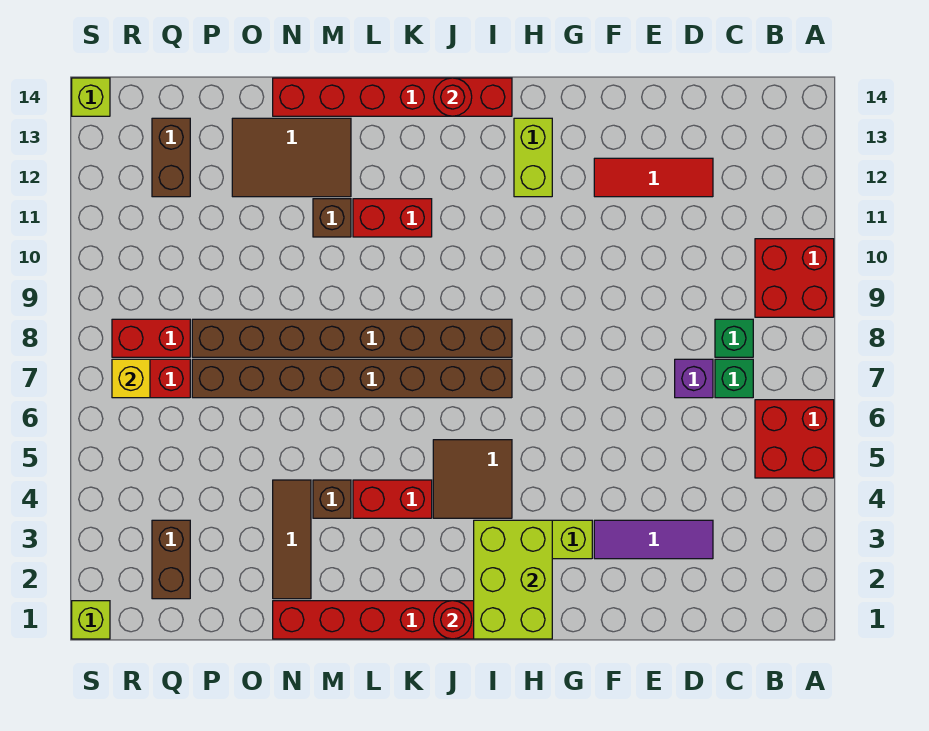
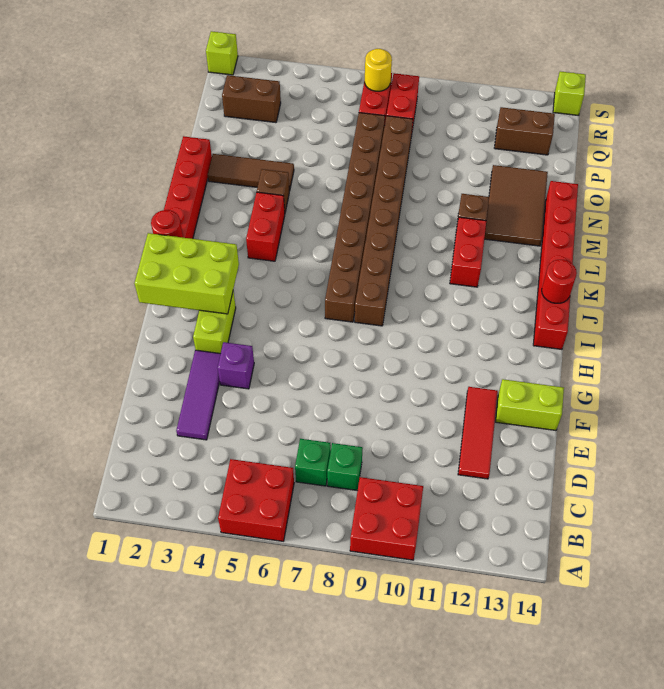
purple brick D7 level 1 -> purple brick F4 level 1
lime brick H12:H13 level 1 -> lime brick F13:F14 level 1
brown tile I4:J5 level 1 -> none
yellow brick R7 level 2 -> yellow round brick R7 level 2

